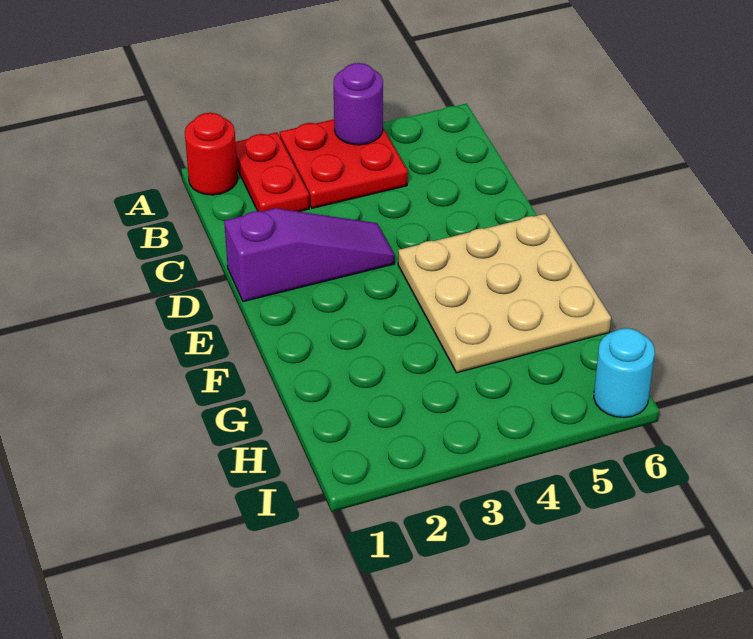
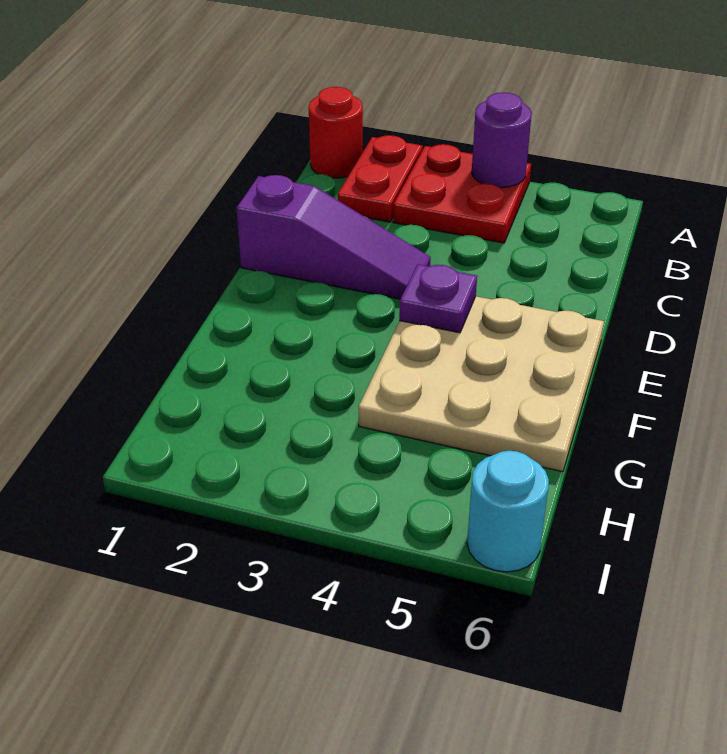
none -> purple plate E4 level 2

